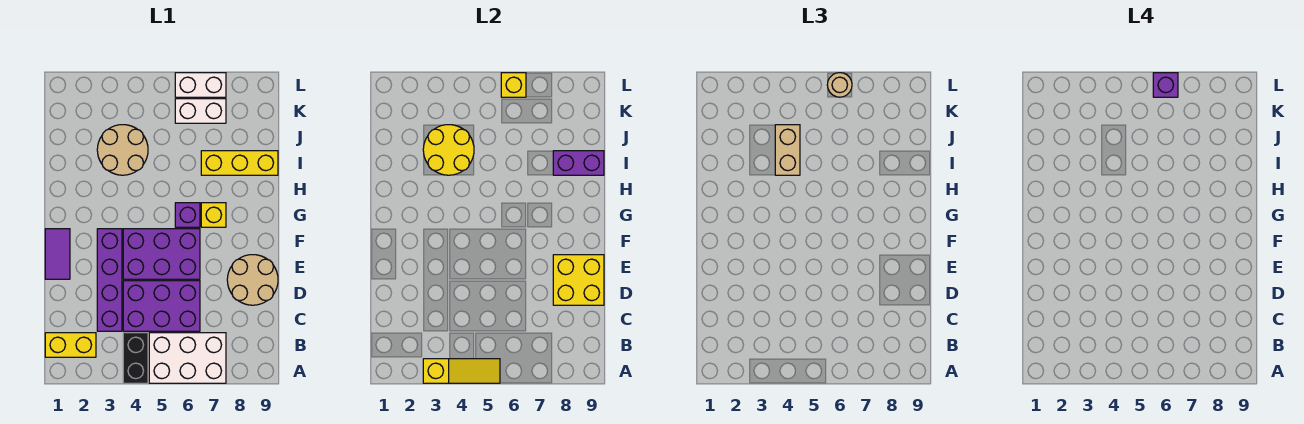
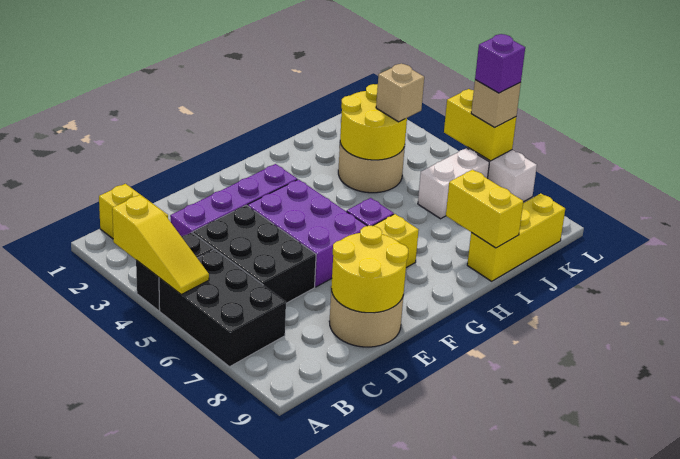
white brick A5:B7 level 1 -> black brick A5:B7 level 1
purple brick C4:D6 level 1 -> black brick C4:D6 level 1
yellow brick D8:E9 level 2 -> yellow round brick D8:E9 level 2
purple tile E1:F1 level 1 -> none
tan brick I4:J4 level 3 -> tan brick J4 level 3
yellow brick I7:I9 level 1 -> yellow brick I9:K9 level 1
purple brick I8:I9 level 2 -> yellow brick I8:I9 level 2
white brick K6:K7 level 1 -> white brick J6:K6 level 1
yellow brick L6 level 2 -> yellow brick L5:L6 level 2
tan round brick L6 level 3 -> tan brick L6 level 3

